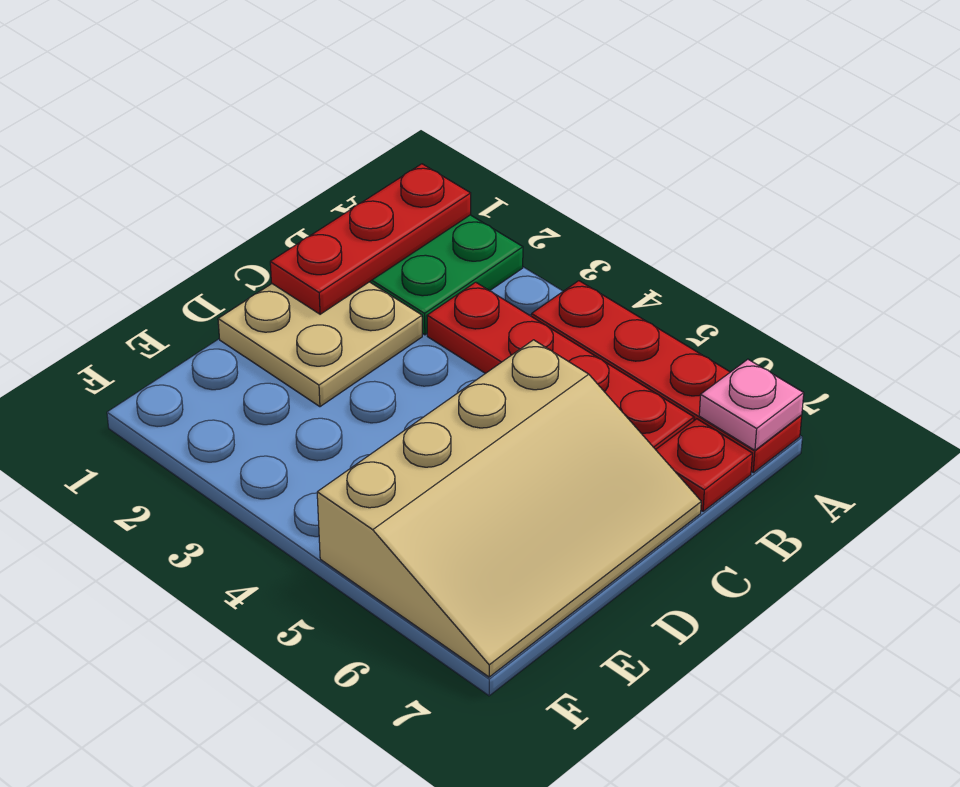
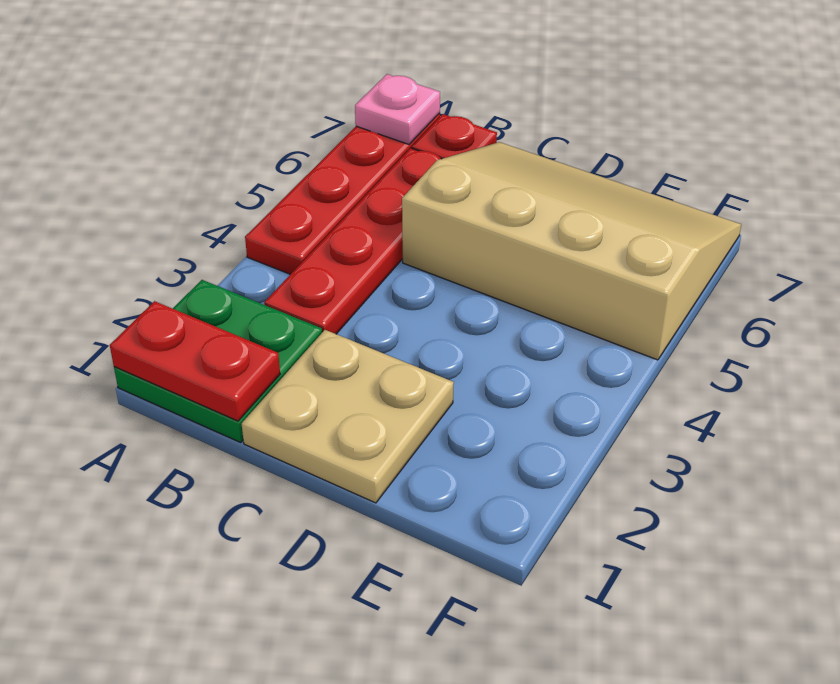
red plate A1:C1 level 2 -> red plate A1:B1 level 2

